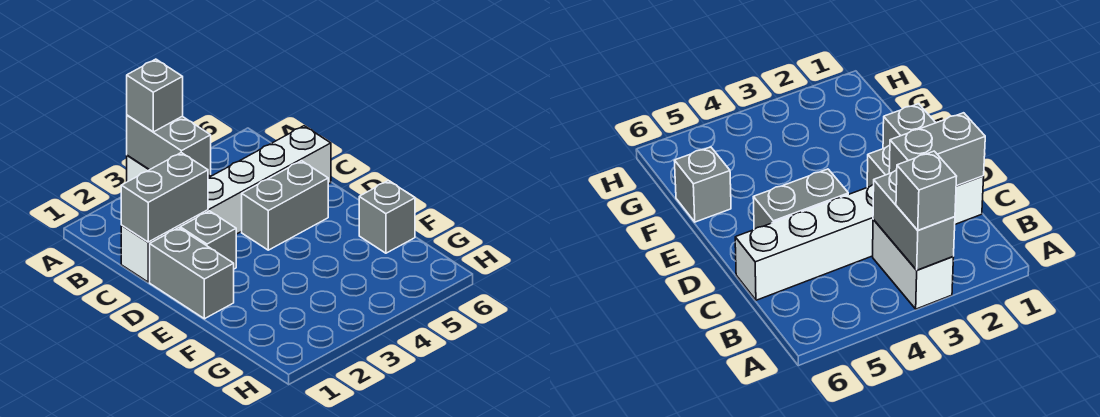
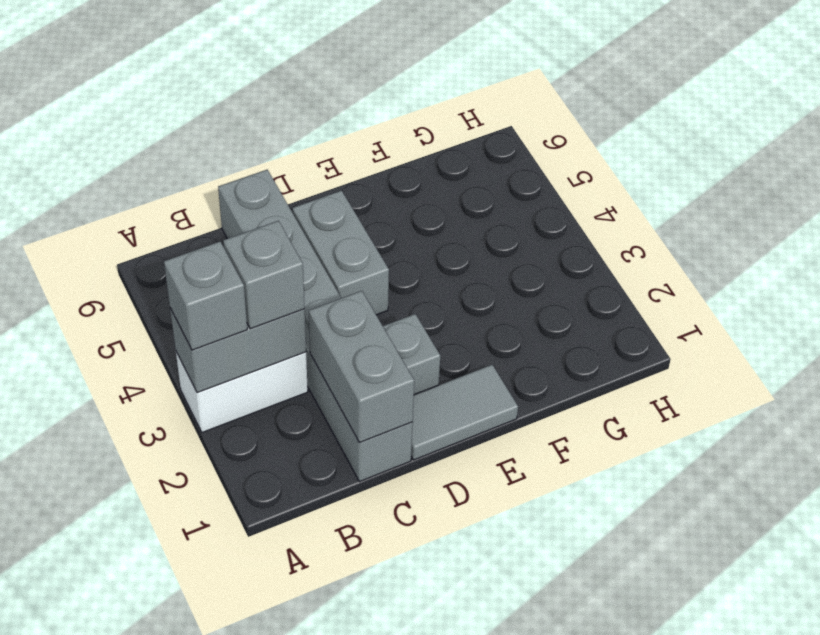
white brick C1:C6 level 1 -> grey brick C1:C6 level 1
grey brick D1:E1 level 1 -> grey tile D1:E1 level 1
grey brick F6 level 1 -> grey brick B3 level 3

